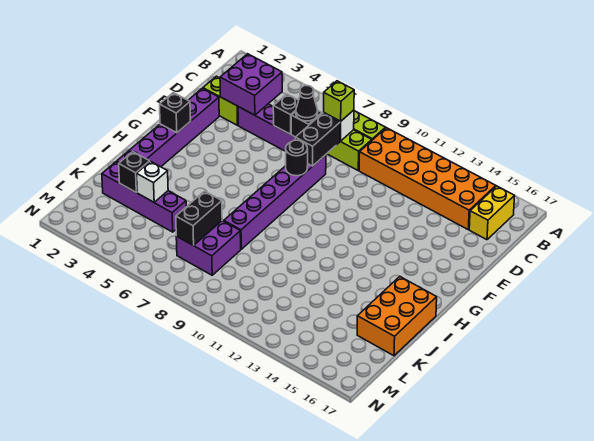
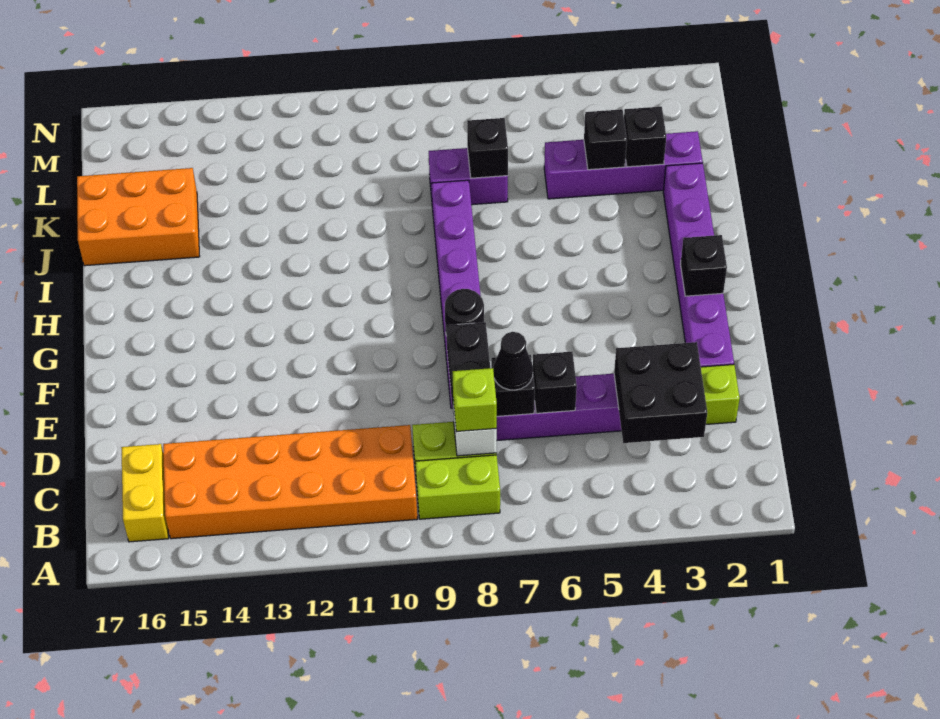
purple brick C3:D4 level 2 -> black brick C3:D4 level 2
orange brick I16:K17 level 1 -> orange brick J15:K17 level 1
white brick K4 level 2 -> black brick K4 level 2
purple brick K7:L8 level 1 -> purple brick K7:K8 level 1
black brick K7:L7 level 2 -> black brick K7 level 2

